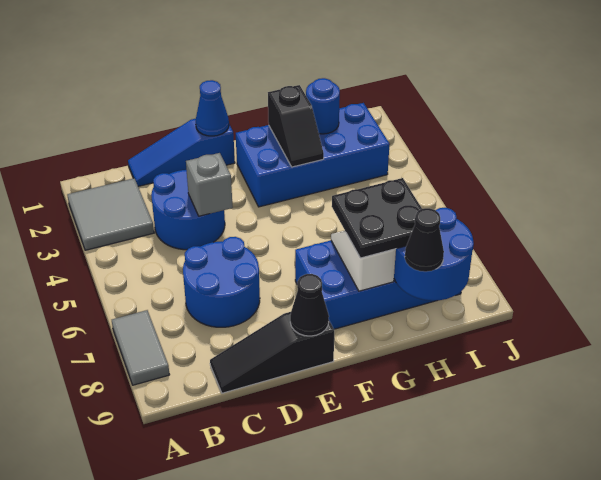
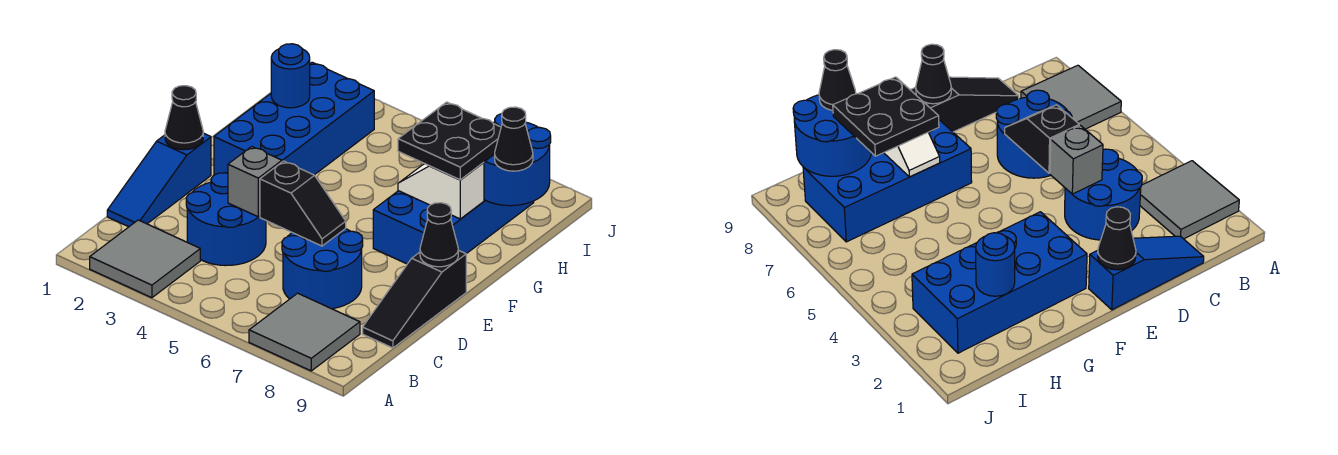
grey tile A7:A8 level 1 -> grey tile A7:B8 level 1
blue cone E1 level 2 -> black cone E1 level 2
black slope G2:G3 level 2 top 2 -> black slope D5:D6 level 2 top 5

